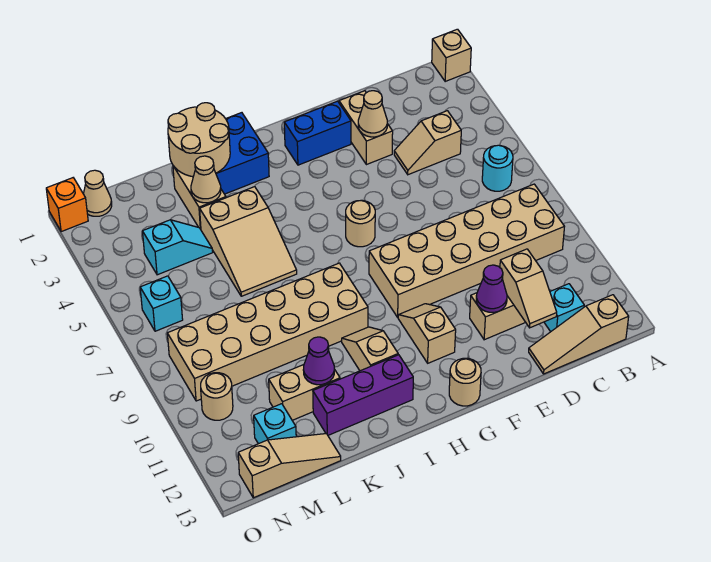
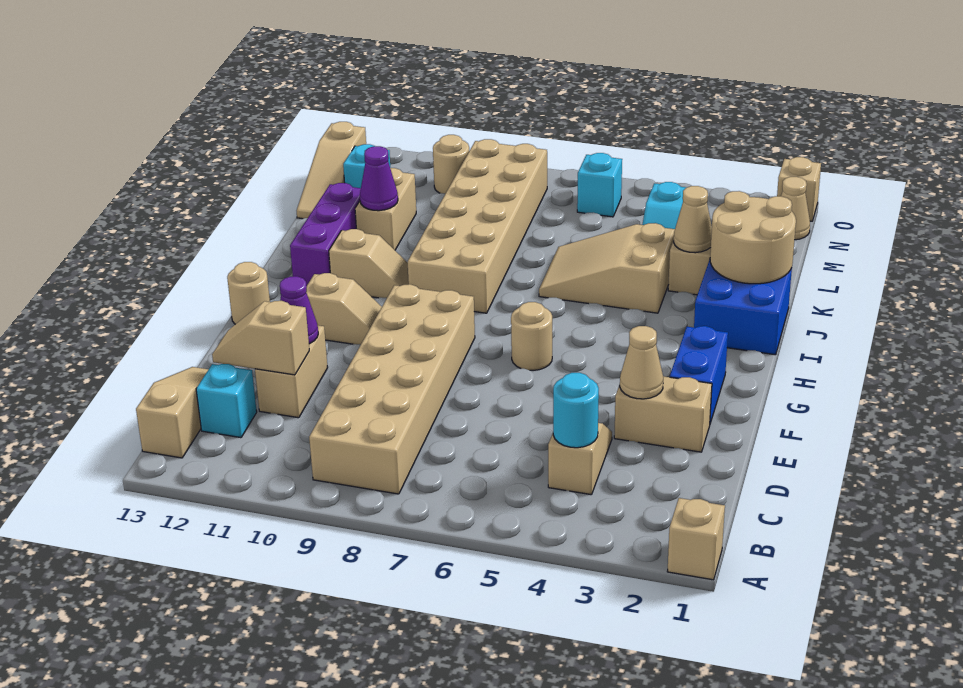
cyan round brick B6 level 1 -> cyan round brick C4 level 2
orange brick O1 level 1 -> tan brick O1 level 1

